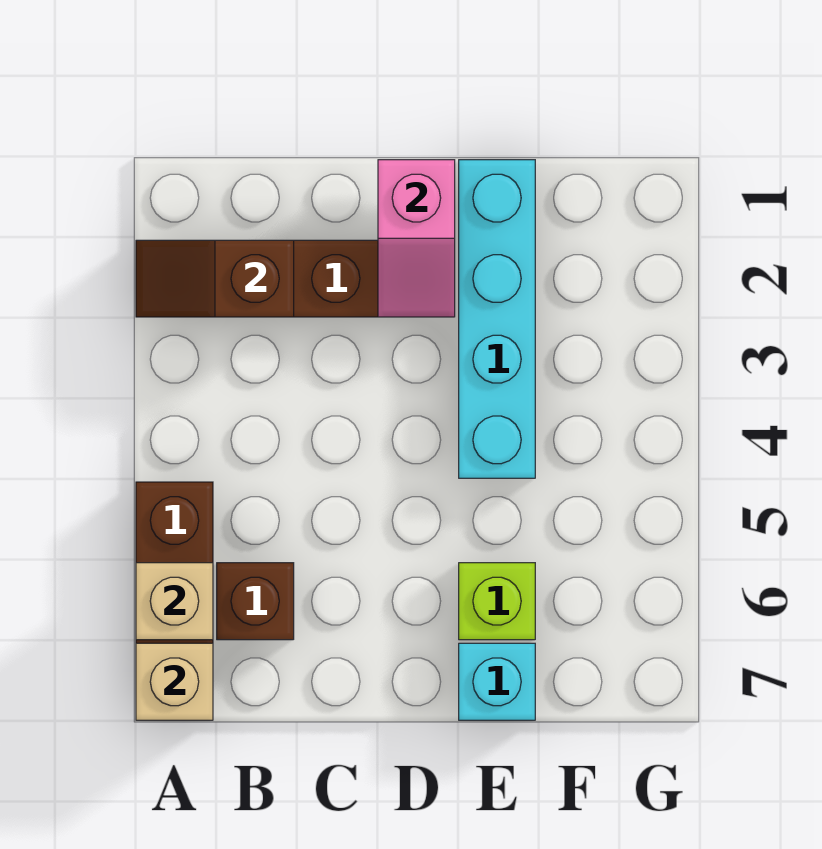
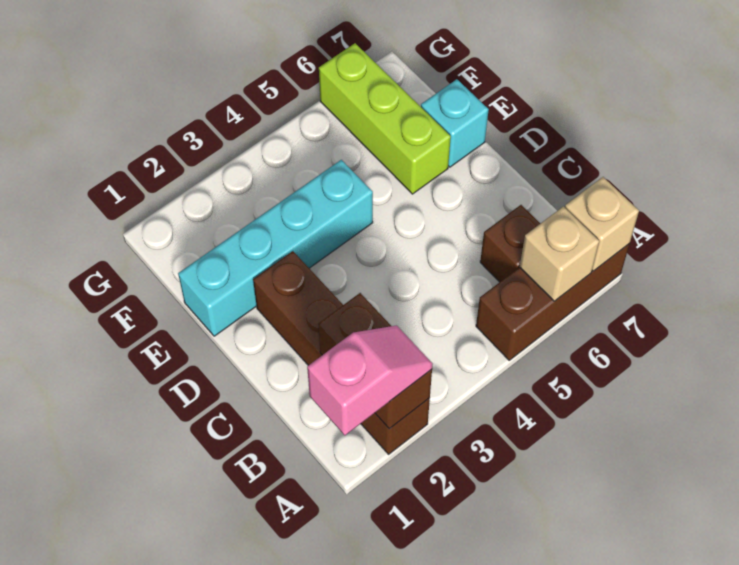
brown slope A2:B2 level 2 top B -> brown brick A2:B2 level 2
pink slope D1:D2 level 2 top 1 -> pink slope A1:A2 level 3 top 1
lime brick E6 level 1 -> lime brick E6:G6 level 1

